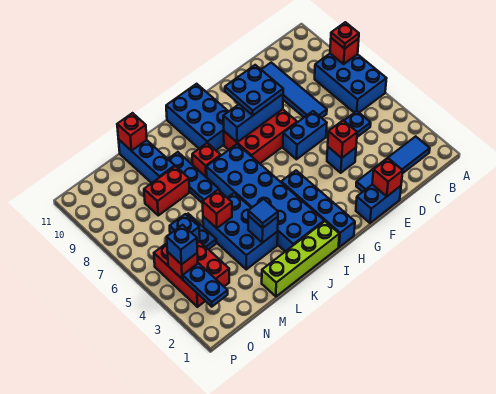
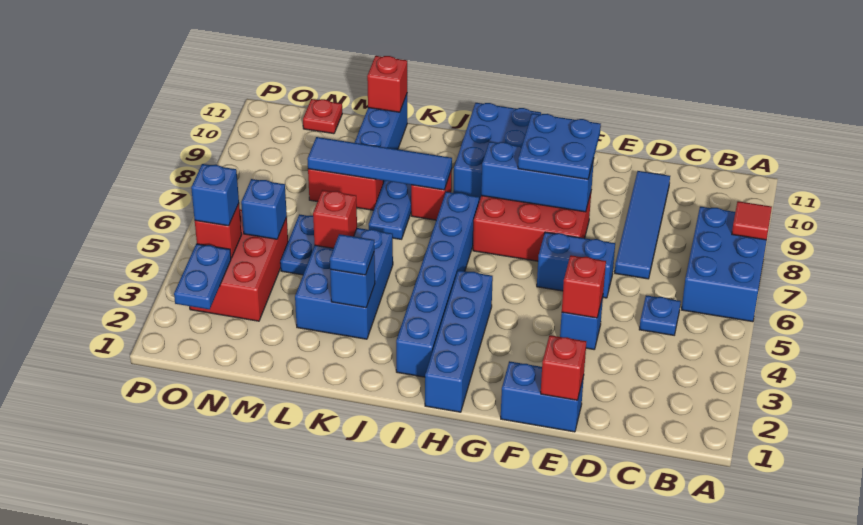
red brick A8 level 2 -> red tile A8 level 2
red plate A8 level 3 -> red plate N11 level 1
blue tile B2:E2 level 1 -> blue tile J8:M8 level 2
lime brick I1:L1 level 1 -> none
blue brick I2:J7 level 1 -> blue brick I2:I7 level 1

